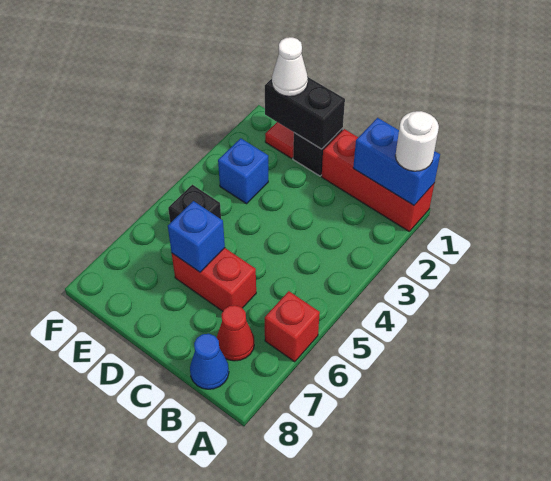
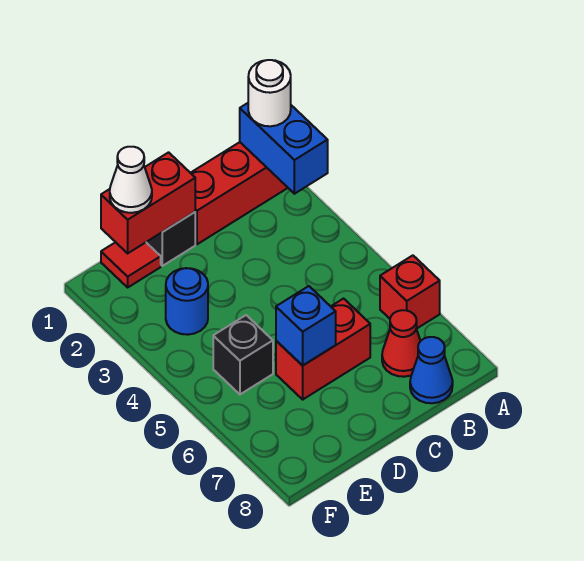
blue brick A1:B1 level 2 -> blue brick A1:A2 level 2
black brick D1:E1 level 2 -> red brick D1:E1 level 2
blue brick E3 level 1 -> blue round brick E3 level 1

